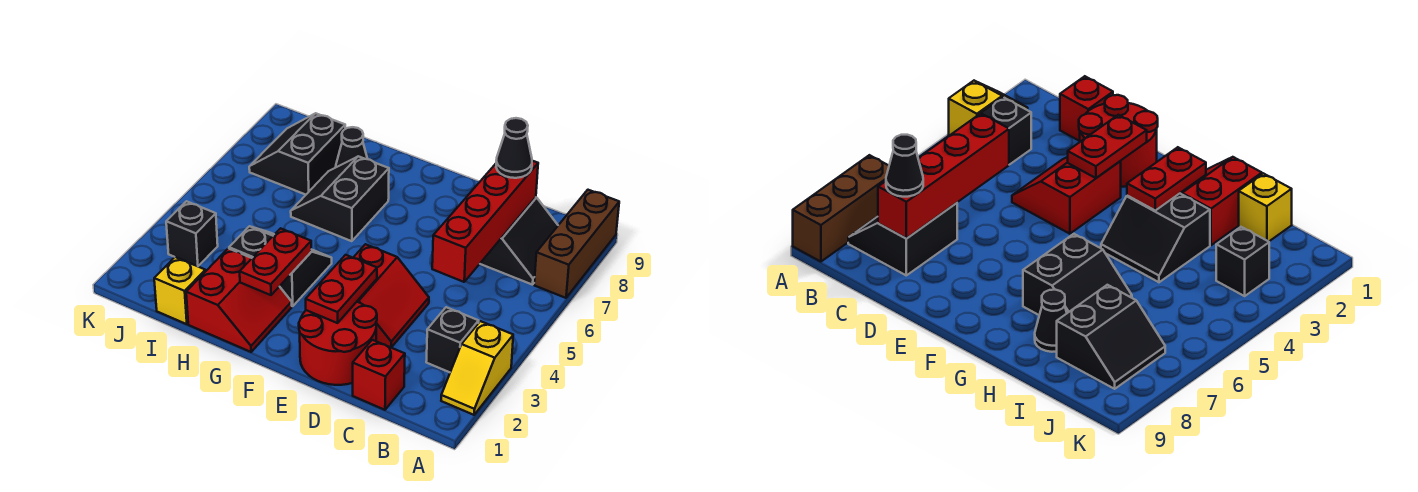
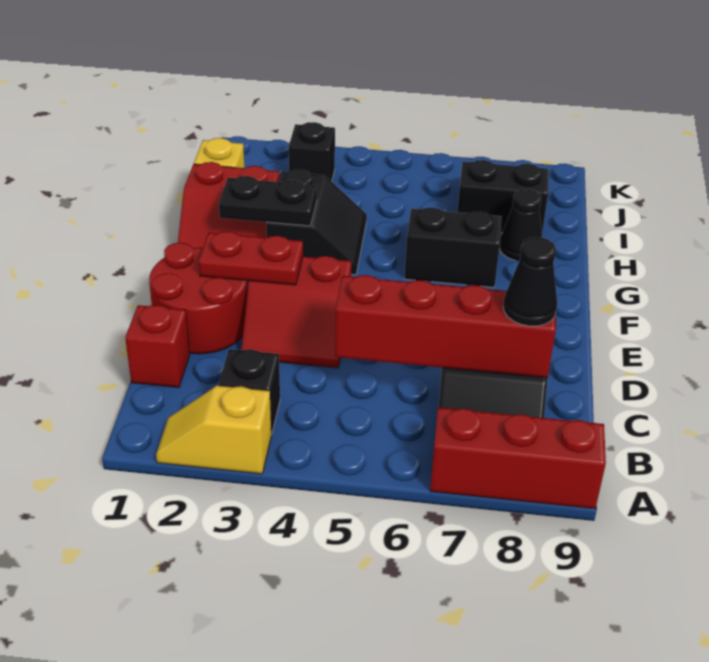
brown brick A7:A9 level 1 -> red brick A7:A9 level 1
red plate G2:G3 level 2 -> black plate G2:G3 level 2

